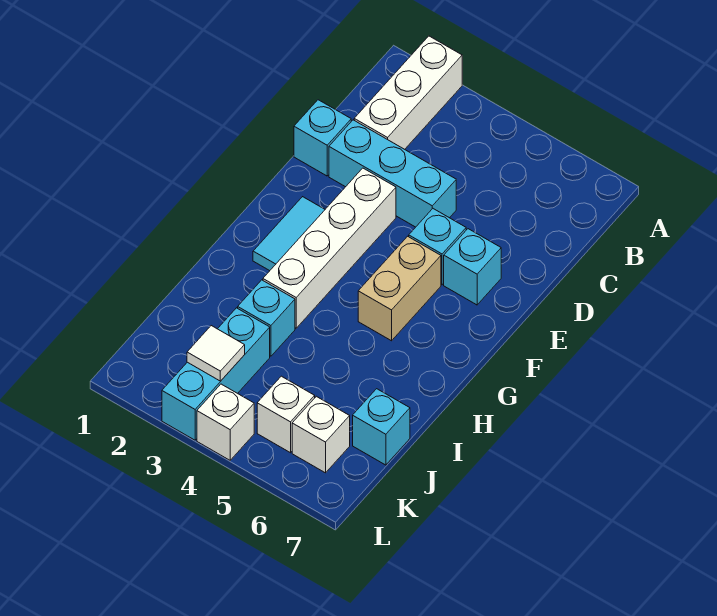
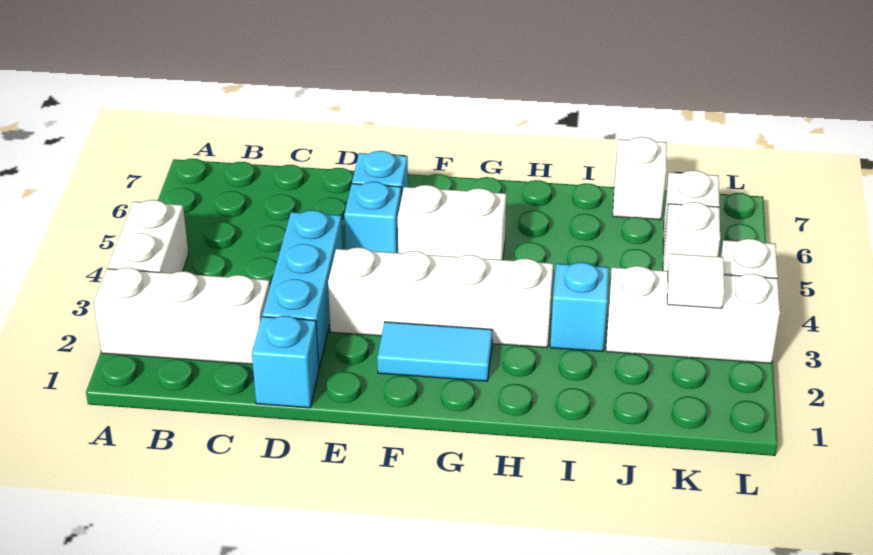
none -> white brick A3:A4 level 1
tan brick F5:G5 level 1 -> white brick F5:G5 level 1
cyan brick J3:L3 level 1 -> white brick J3:L3 level 1
cyan brick J7 level 1 -> white brick J7 level 1

